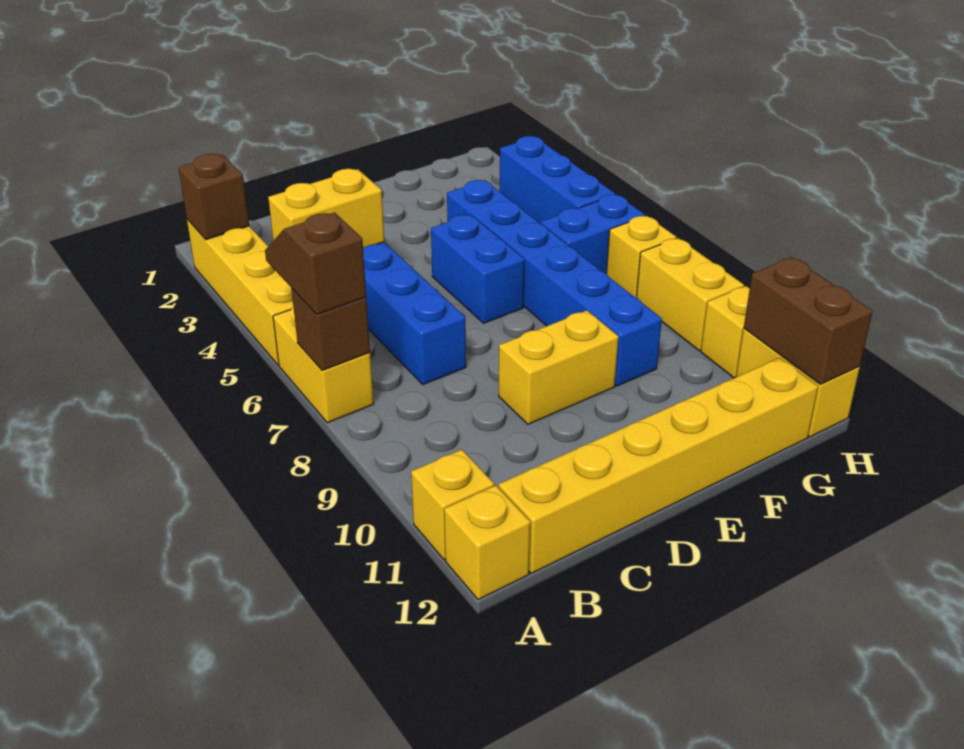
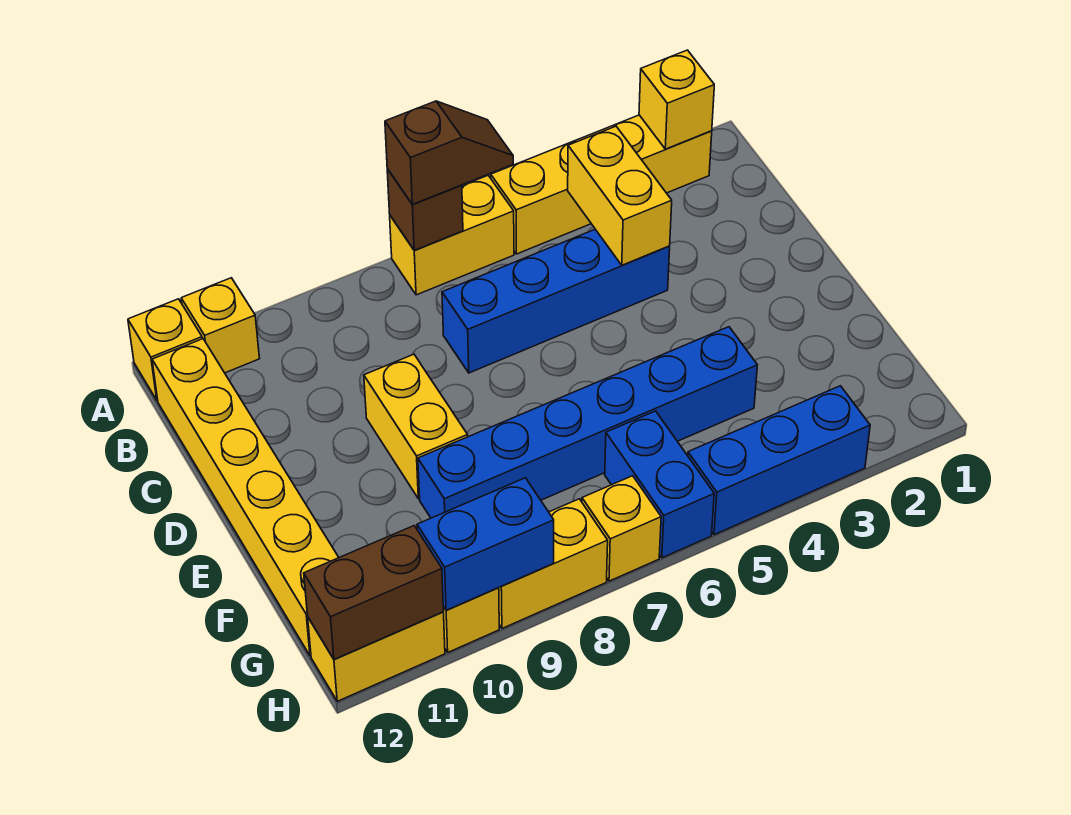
brown brick A2 level 2 -> yellow brick A2 level 2
blue brick E5:E6 level 1 -> blue brick H9:H10 level 2

